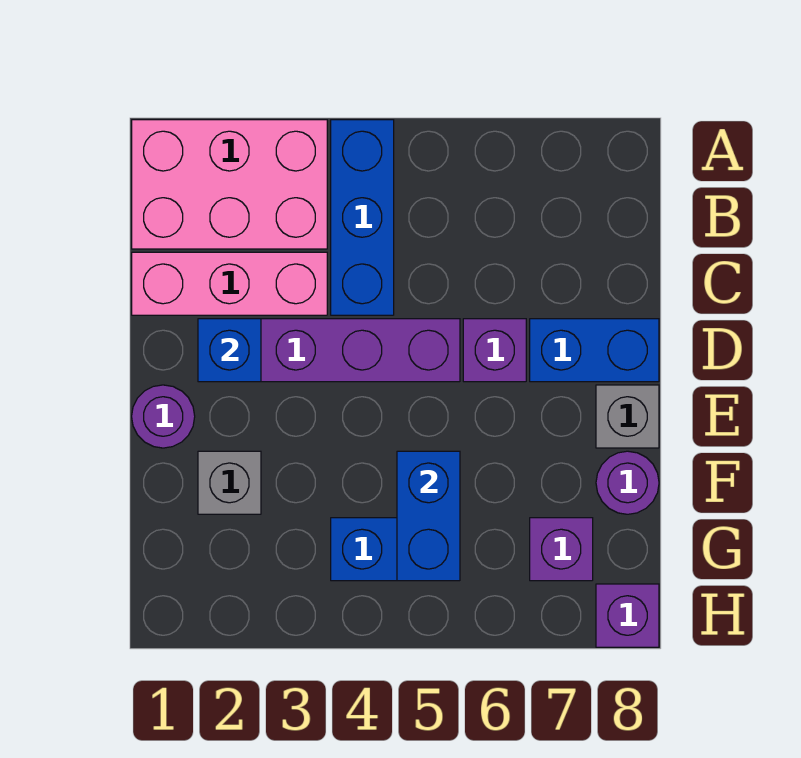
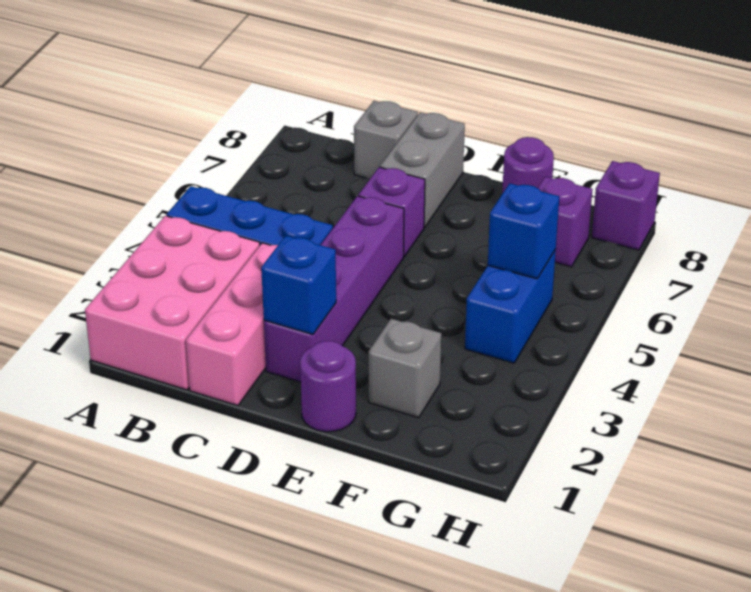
blue brick D7:D8 level 1 -> grey brick D7:D8 level 1
grey brick E8 level 1 -> grey brick C8 level 1
blue brick F5:G5 level 2 -> blue brick G5 level 2

